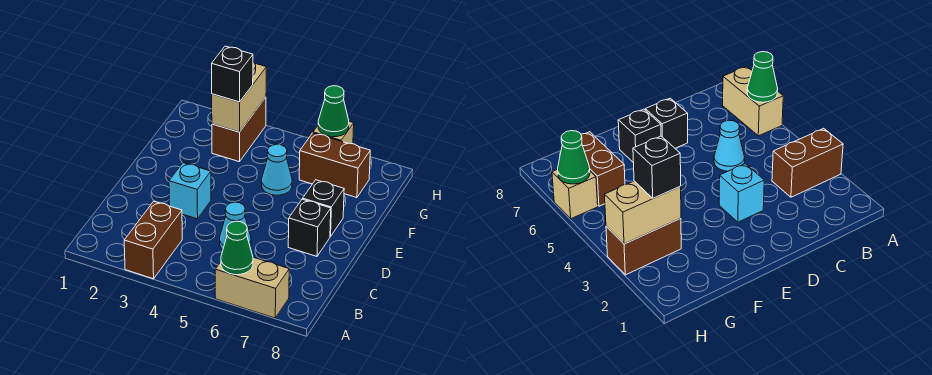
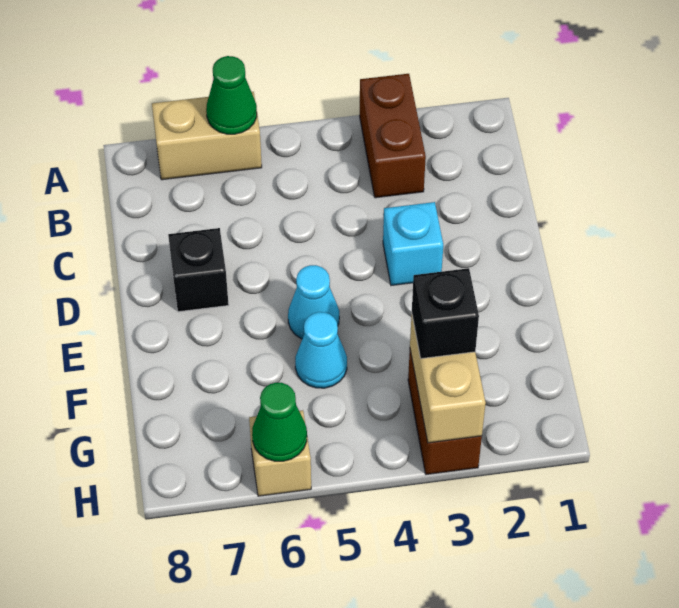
cyan cone C5 level 1 -> cyan cone E5 level 1
black brick E7 level 1 -> none
brown brick G6:G7 level 1 -> none

